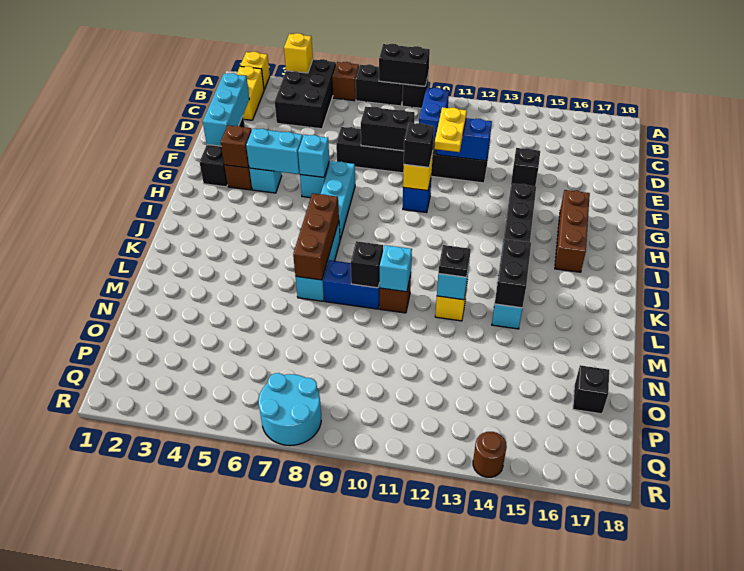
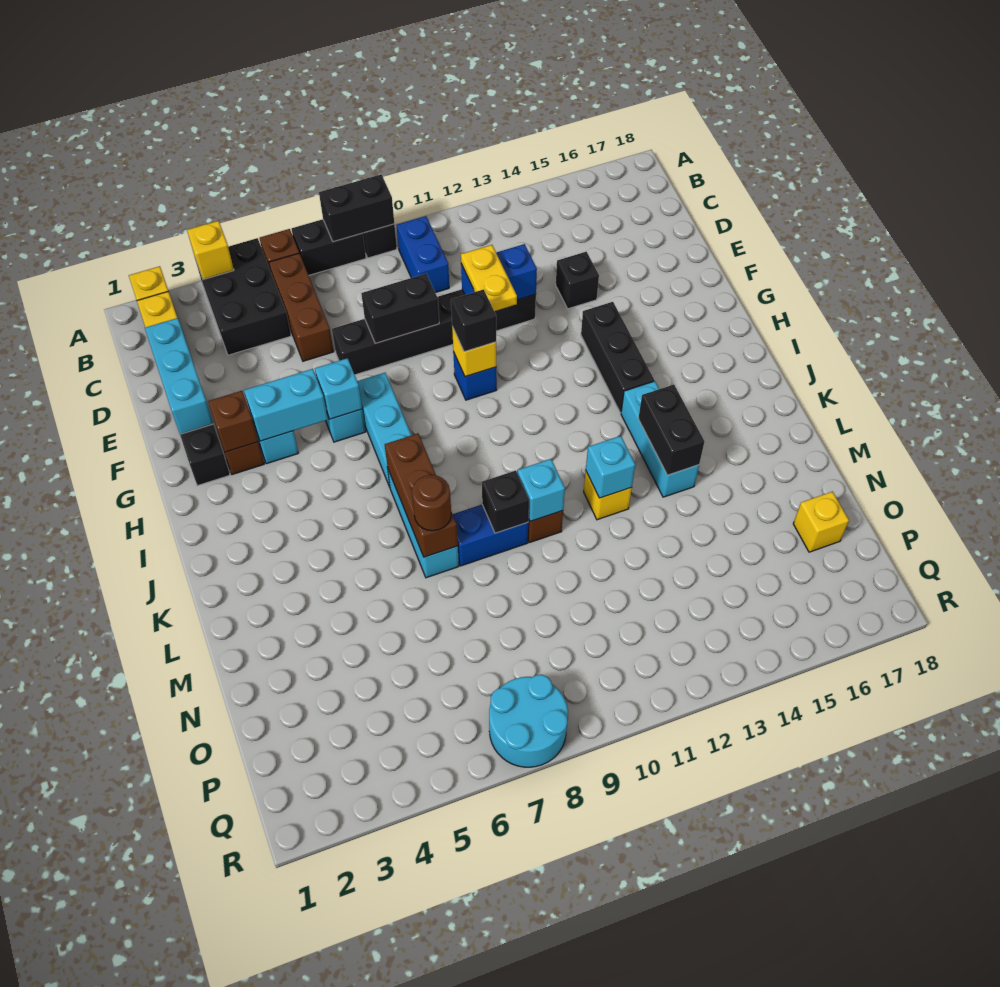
brown brick G16:I16 level 1 -> brown brick B6:D6 level 1
black plate L12 level 3 -> none
black brick O17 level 1 -> yellow brick O17 level 1
brown round brick R14 level 1 -> brown round brick L7 level 3

